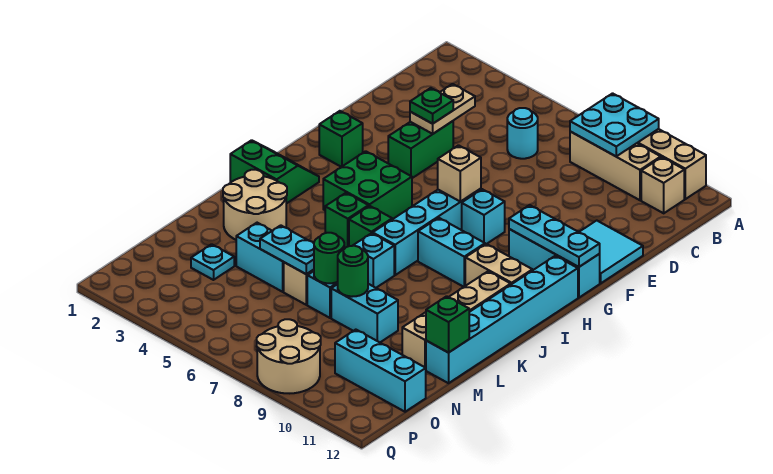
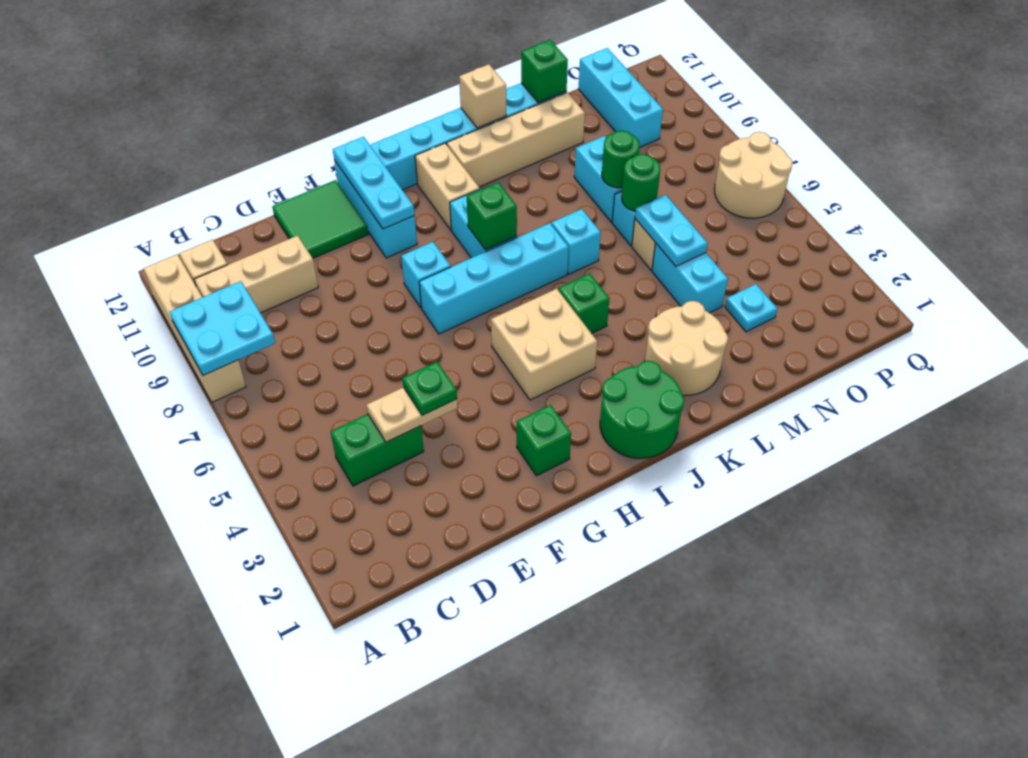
tan brick B8:B10 level 1 -> tan brick B10:D10 level 1
cyan round brick C6 level 1 -> none
green brick E4:F4 level 1 -> green brick C4:D4 level 1
cyan tile E11:F12 level 1 -> green tile E11:F12 level 1
tan brick G7 level 2 -> tan brick K12 level 2
green brick H4:I5 level 1 -> tan brick H4:I5 level 1
green slope I1:J2 level 1 top J -> green round brick I1:J2 level 1
green brick J6 level 1 -> green brick I8 level 2
tan round brick P8:Q9 level 1 -> tan round brick P6:Q7 level 1

